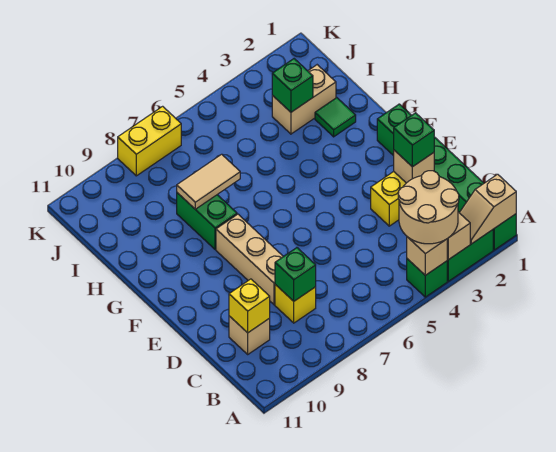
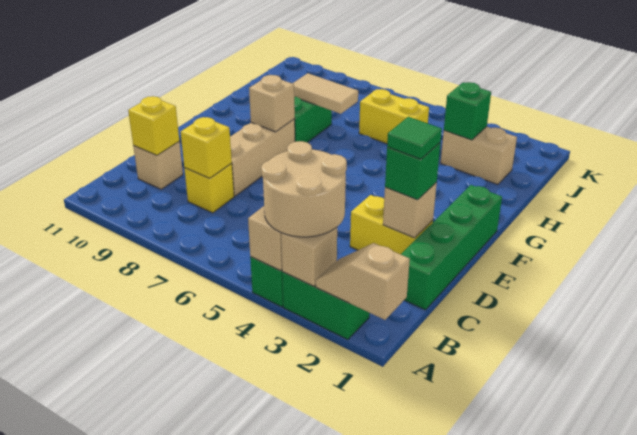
green brick A1:F1 level 1 -> green brick C1:F1 level 1
green brick C8 level 2 -> yellow brick C8 level 2
none -> tan brick F8 level 2
green tile H2 level 1 -> green tile D2 level 4
yellow brick K7:K8 level 1 -> yellow brick I5:I6 level 1

